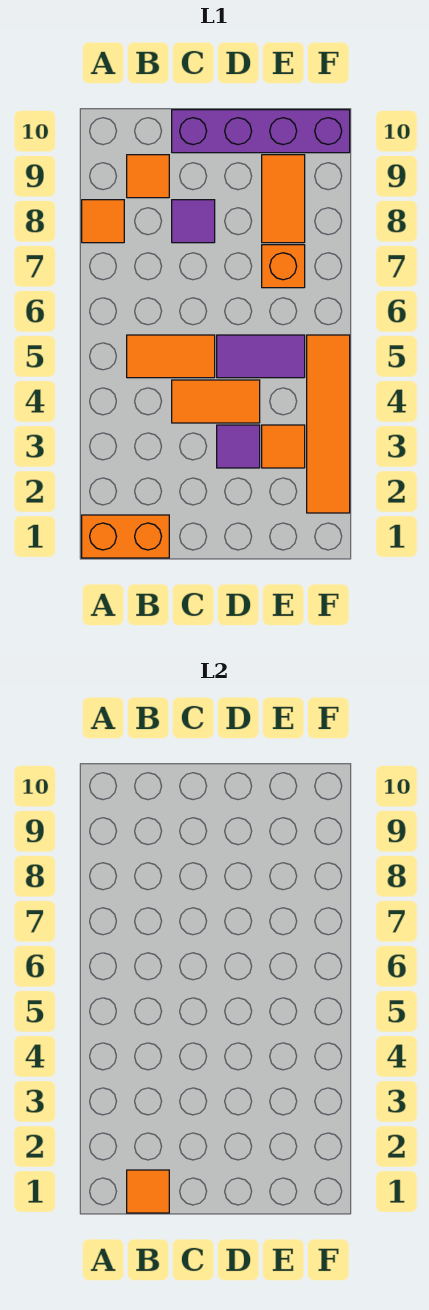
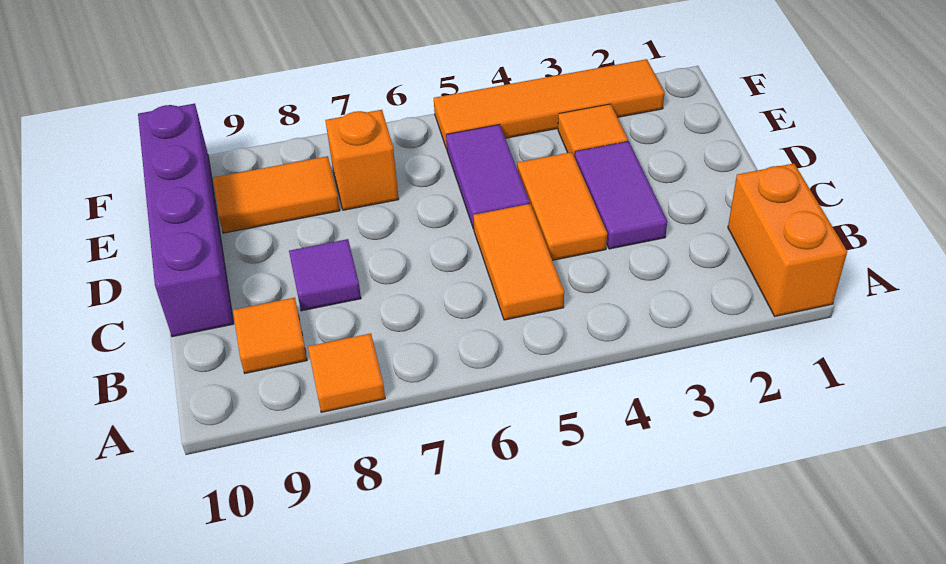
orange tile B1 level 2 -> none
purple tile D3 level 1 -> purple tile C3:D3 level 1

